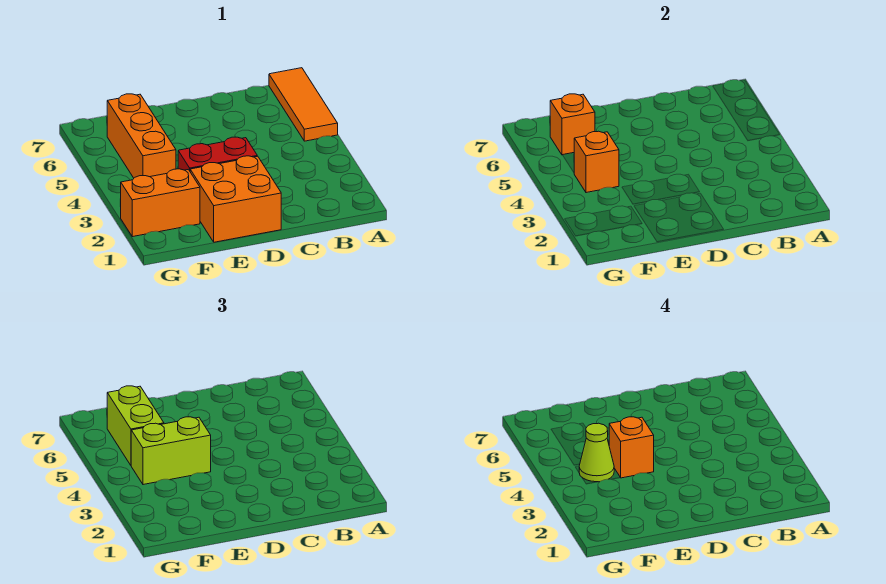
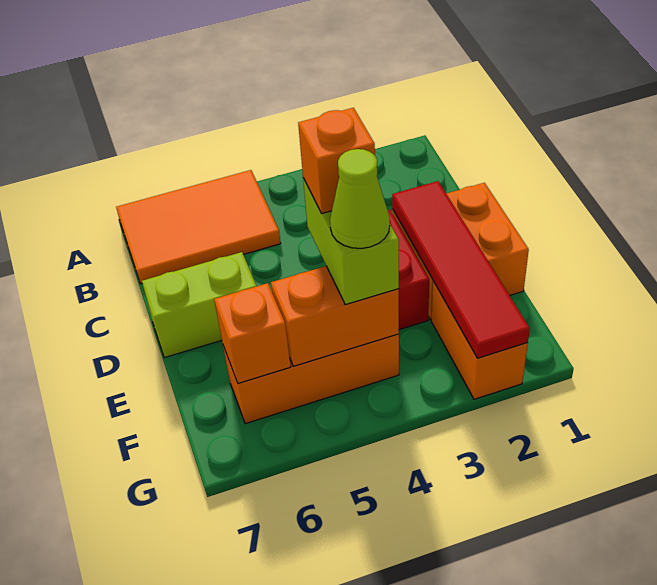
orange tile A5:A7 level 1 -> orange tile A5:B7 level 1
none -> red tile D2:G2 level 2
orange brick F4 level 2 -> orange brick F4:F5 level 2
lime brick F5:F6 level 3 -> lime brick D6:D7 level 1

